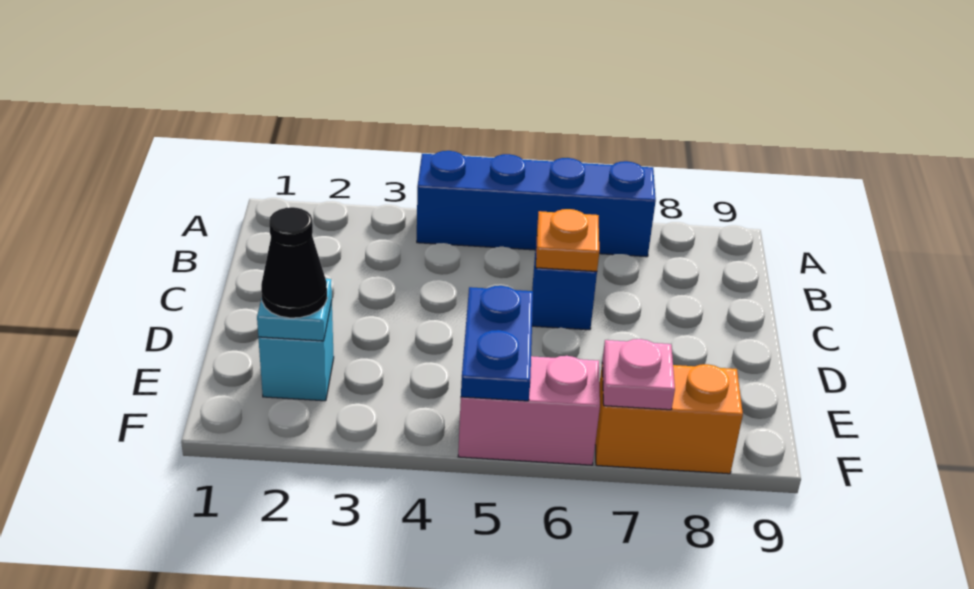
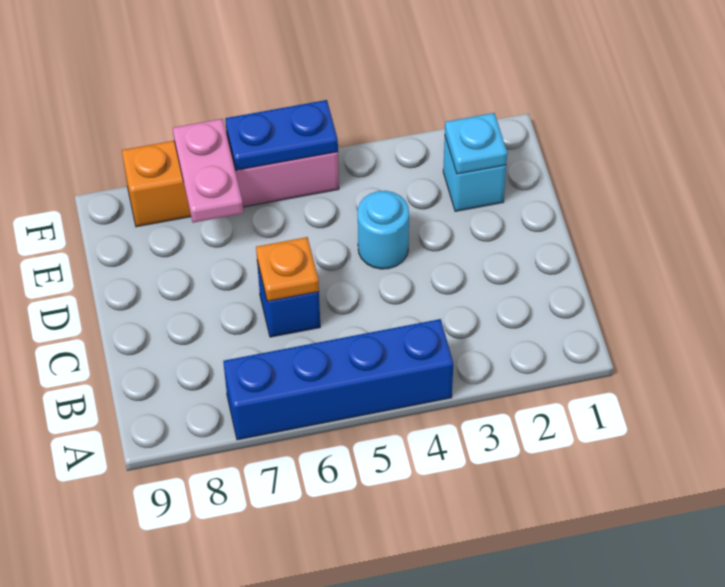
none -> cyan round brick D4 level 1
black cone E2 level 3 -> none
blue plate E5:F5 level 2 -> blue plate F5:F6 level 2
pink plate F7 level 2 -> pink plate E7:F7 level 2

